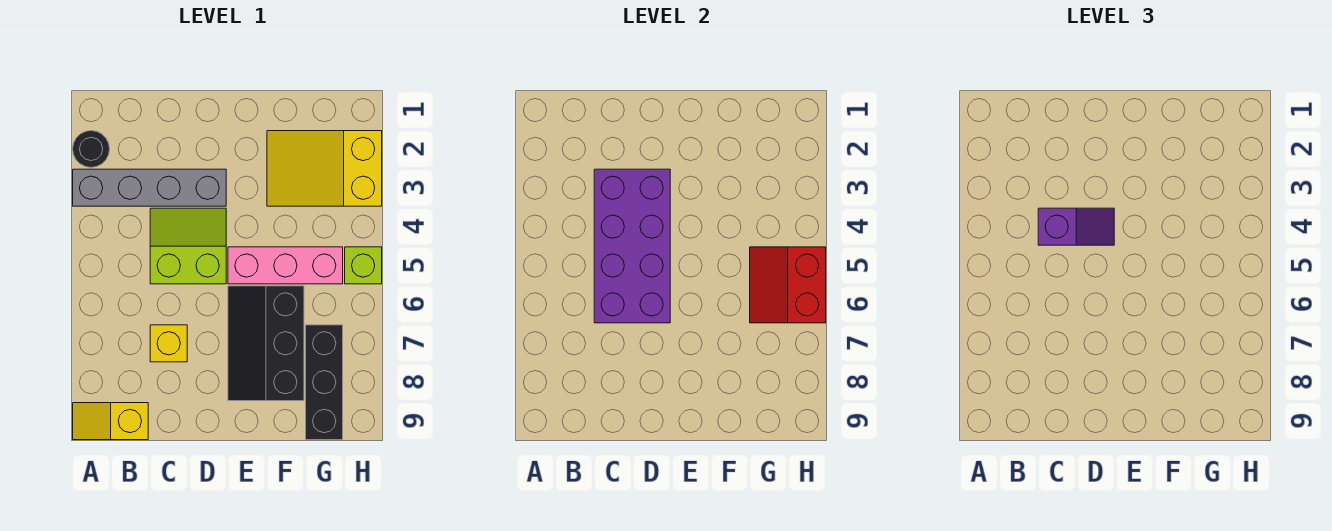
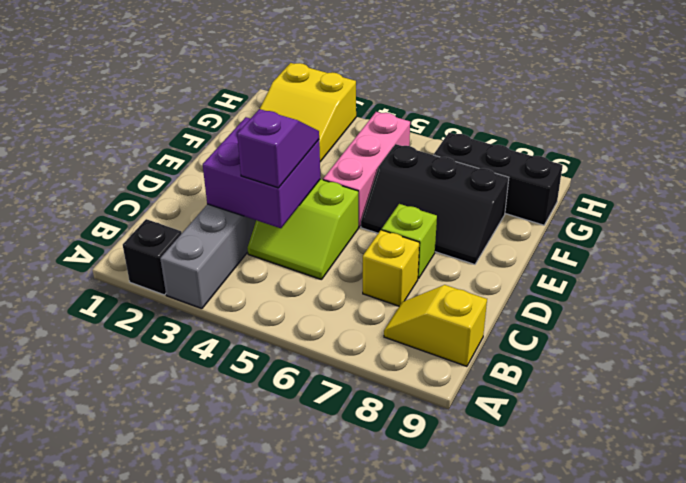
black round brick A2 level 1 -> black brick A2 level 1
yellow slope A9:B9 level 1 top B -> yellow slope B8:B9 level 1 top 9
purple brick C3:D6 level 2 -> purple brick C3:D4 level 2
lime slope C4:D5 level 1 top 5 -> lime slope C4:D5 level 1 top D
red slope G5:H6 level 2 top H -> none
lime brick H5 level 1 -> lime brick D7 level 1

